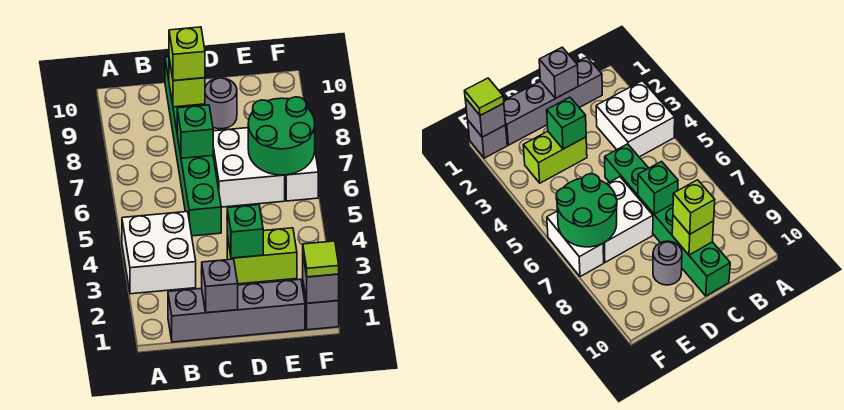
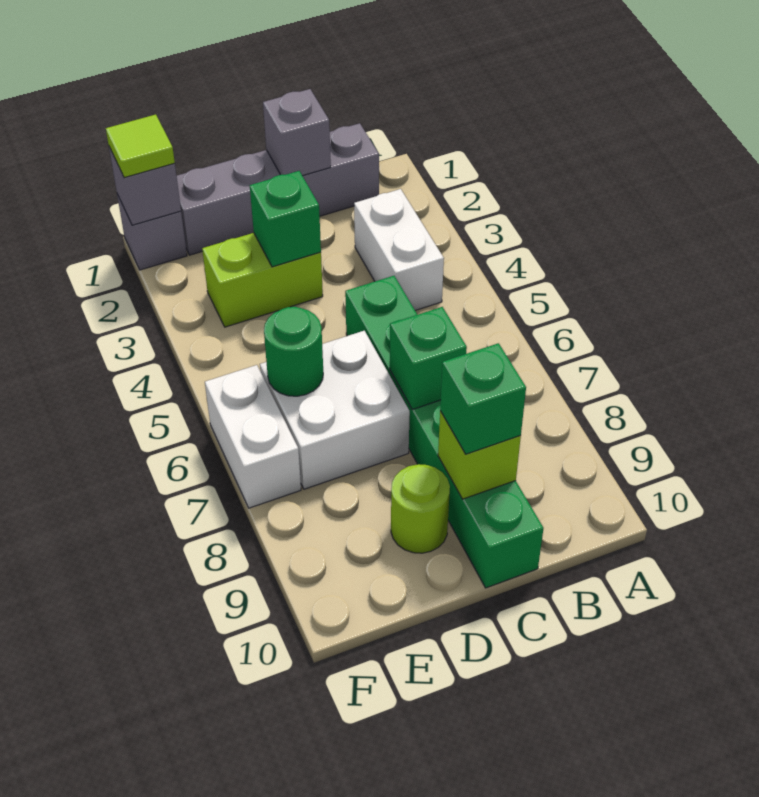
white brick A3:B4 level 1 -> white brick B3:B4 level 1
lime brick C9 level 3 -> green brick C9 level 3
grey round brick D9 level 1 -> lime round brick D9 level 1
green round brick E6:F7 level 2 -> green round brick E6 level 2

